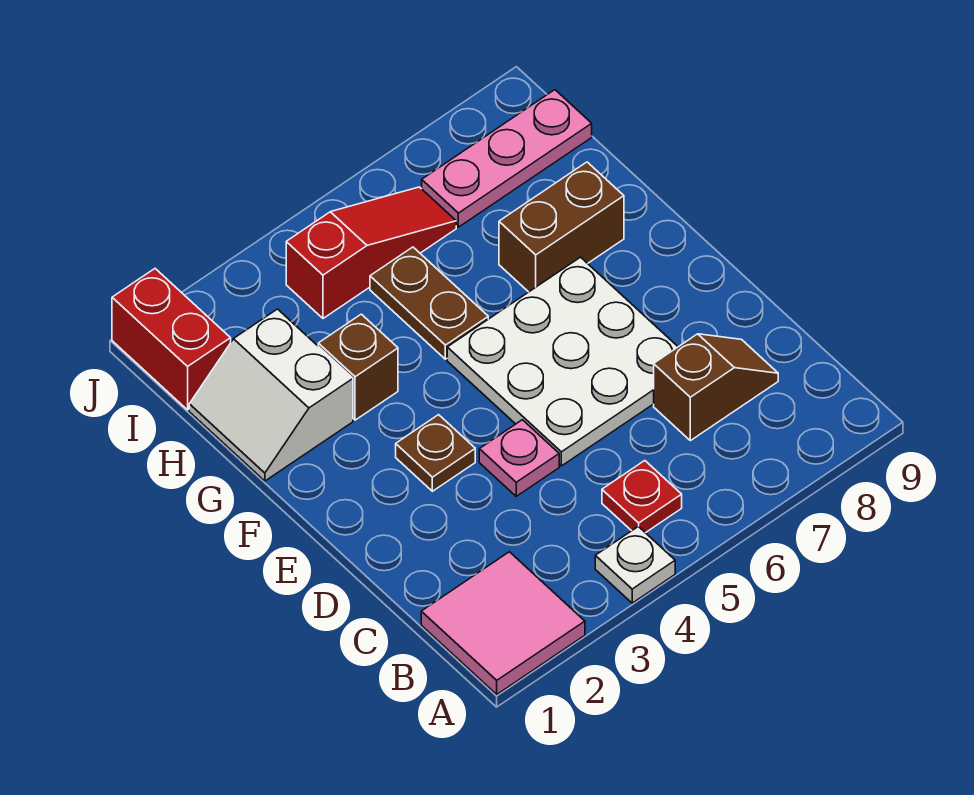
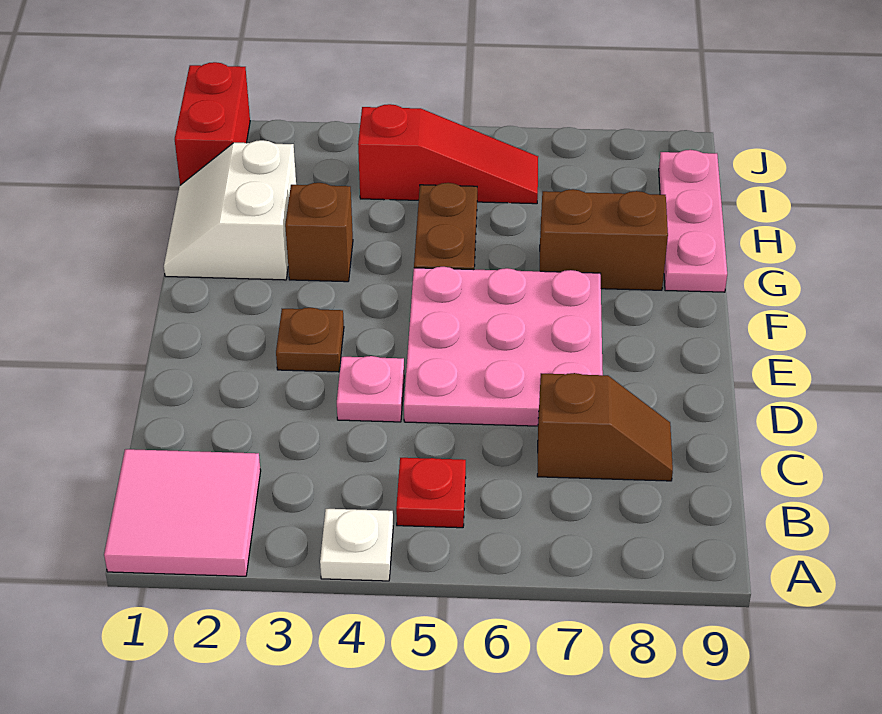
white plate D5:F7 level 1 -> pink plate D5:F7 level 1
pink plate I7:I9 level 1 -> pink plate G9:I9 level 1

